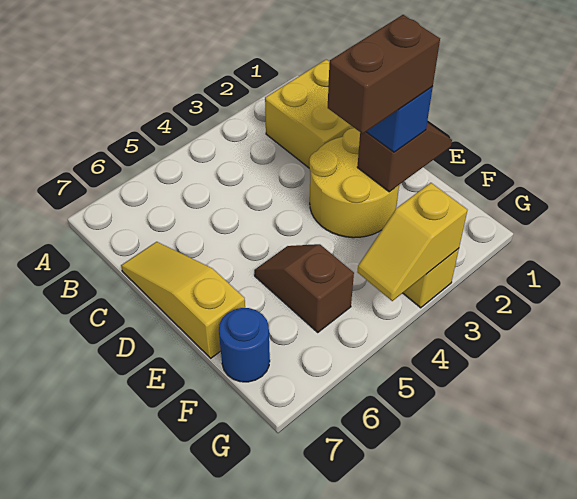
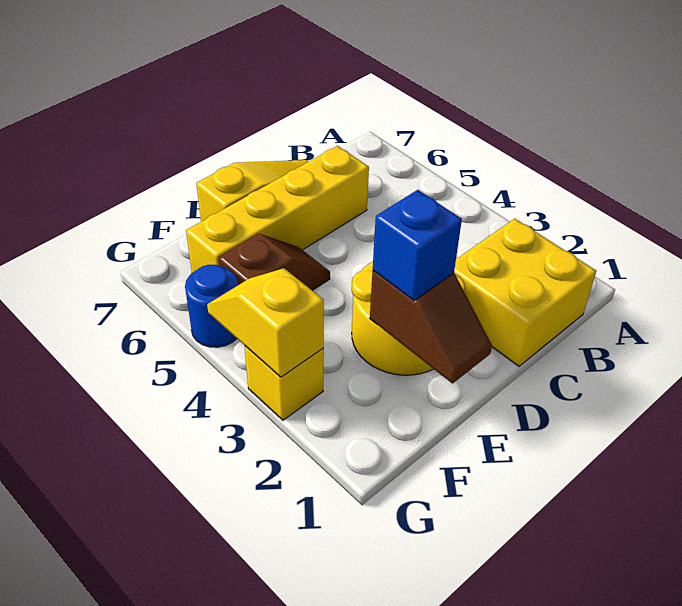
none -> yellow brick C6:F6 level 1
brown brick E2:E3 level 4 -> none
blue round brick F7 level 1 -> blue round brick G5 level 1

